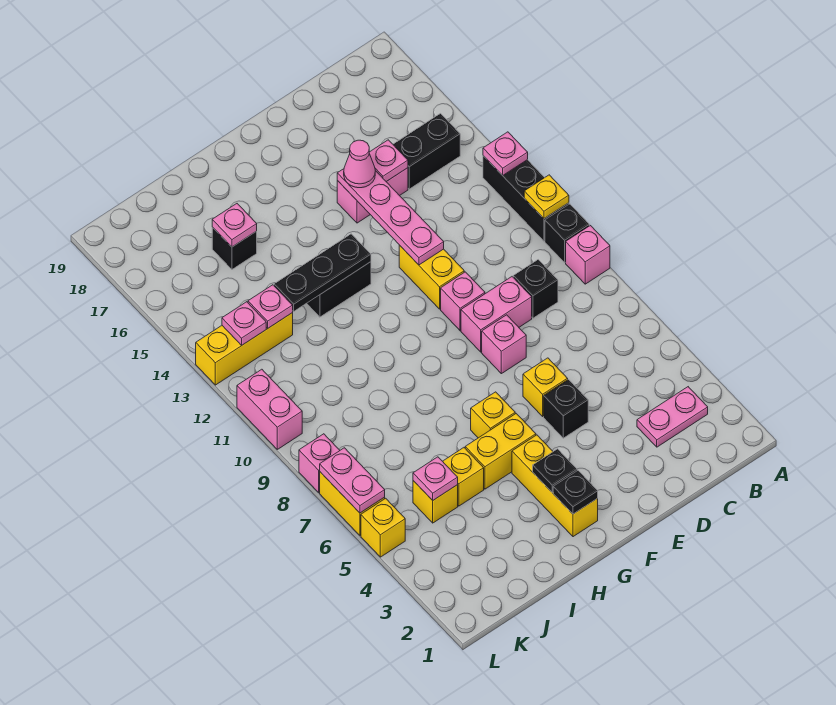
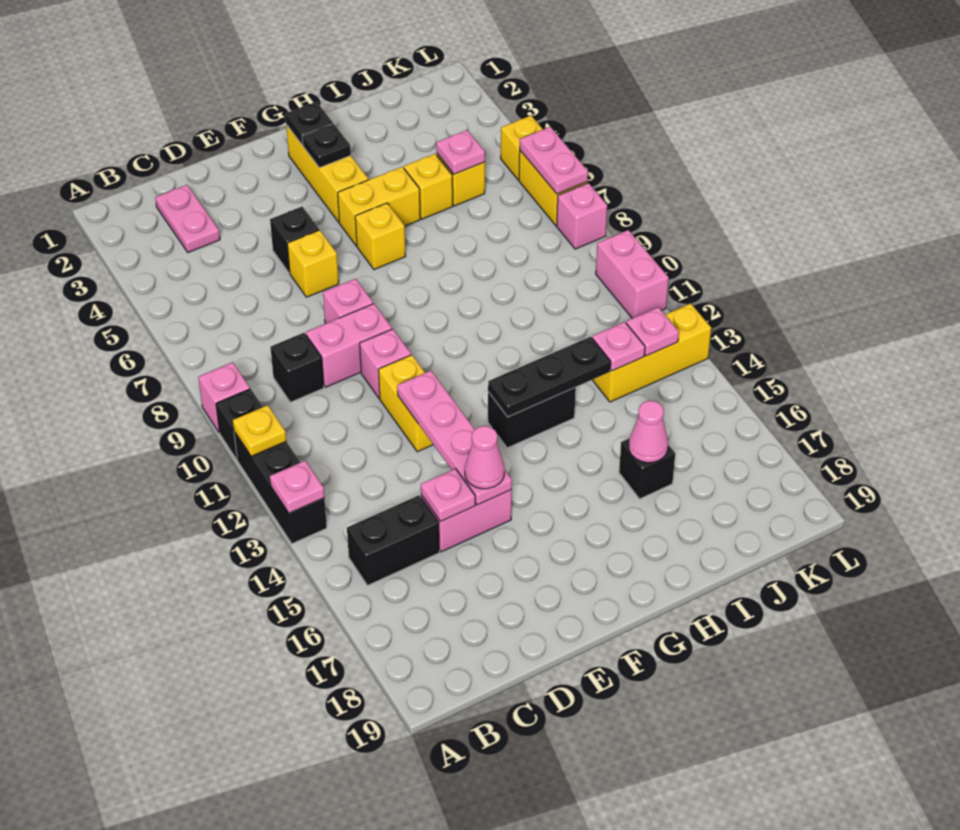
pink plate B3:C3 level 1 -> pink plate C2:C3 level 1
pink plate I16 level 2 -> pink cone I16 level 2

